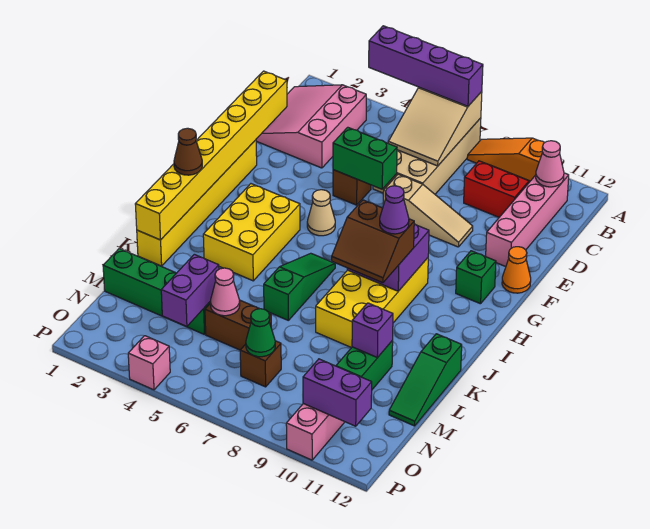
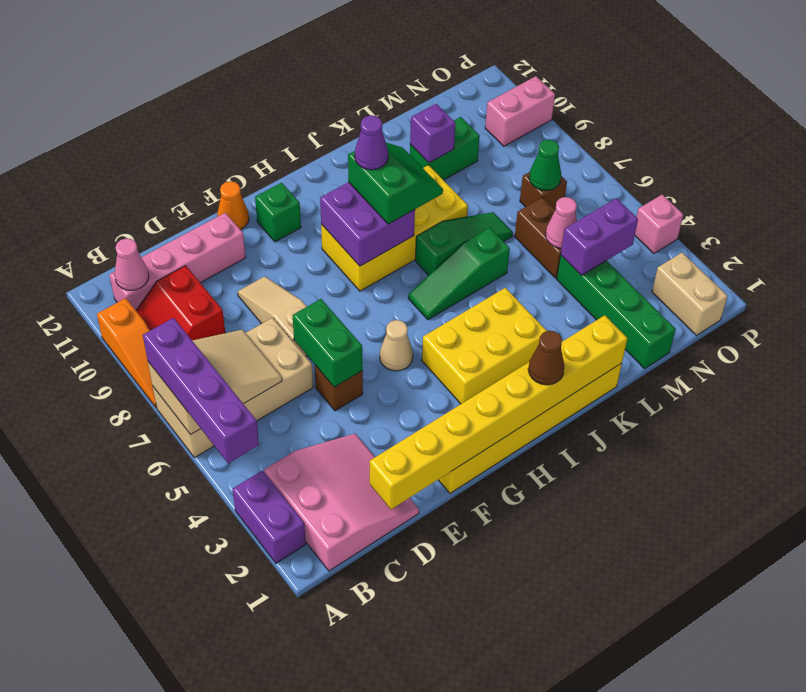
pink slope B1:D3 level 1 top 3 -> pink slope B1:D3 level 1 top B
brown slope I8:J9 level 3 top I -> green slope I8:J9 level 3 top I
green slope K12:M12 level 1 top K -> green slope J7:L7 level 1 top J
none -> tan brick O1:O2 level 1
purple brick O10:O11 level 2 -> purple brick A2:A3 level 1

